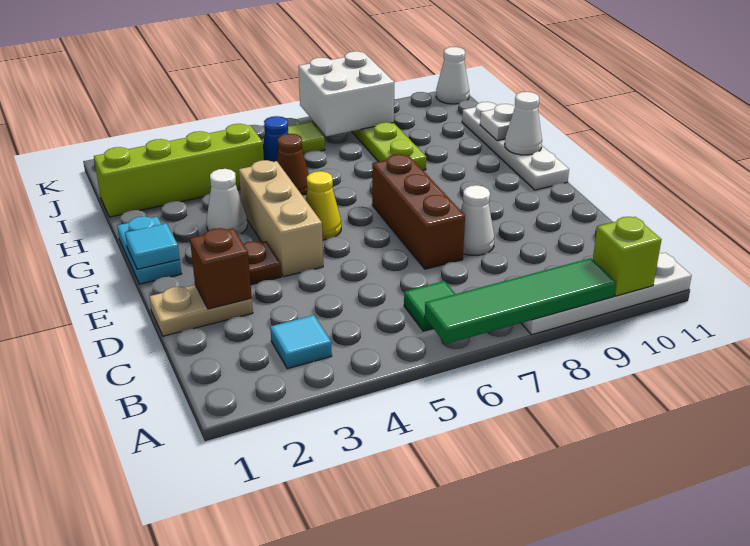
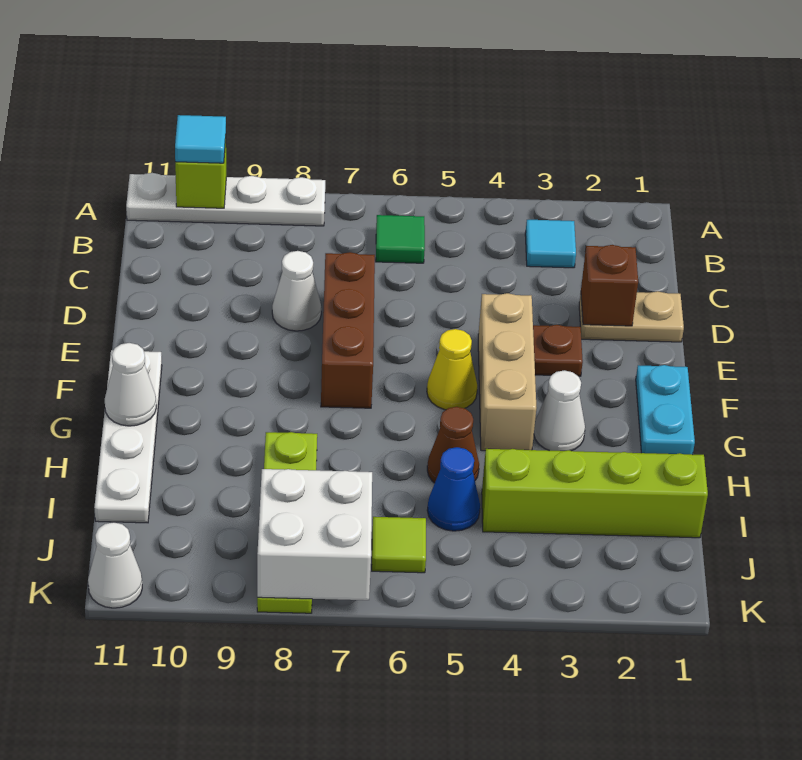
green tile A6:A9 level 2 -> none
cyan tile F1 level 2 -> cyan tile A10 level 3
white plate H11 level 2 -> none

